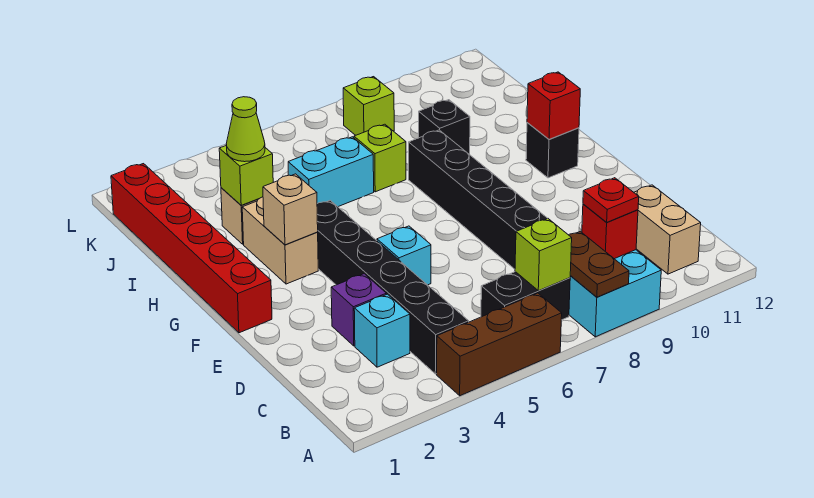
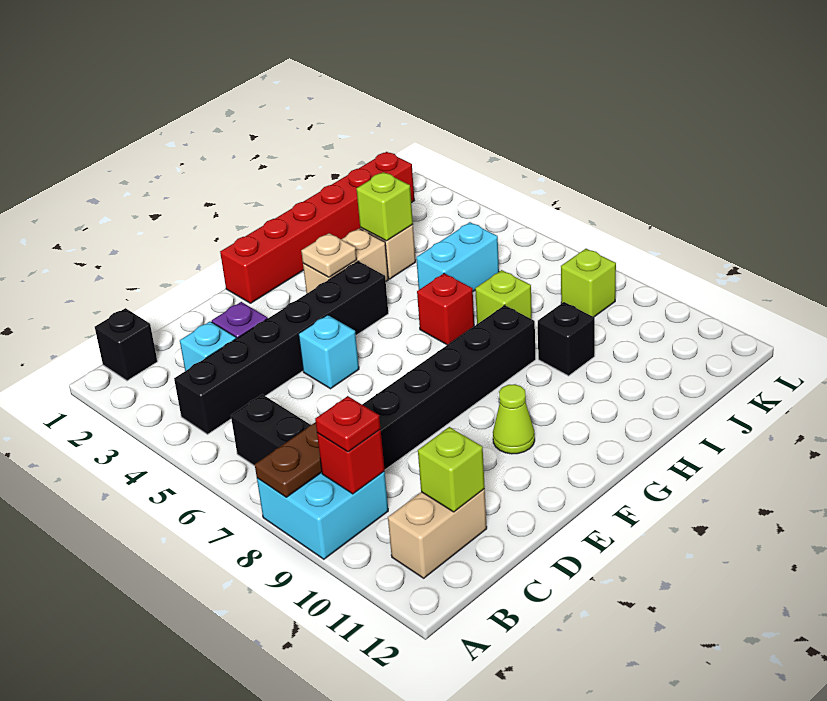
brown brick A4:A6 level 1 -> none
lime brick B7 level 2 -> lime brick C11 level 2
tan brick G3 level 2 -> tan plate G3 level 2
black brick G11 level 1 -> black brick B1 level 1
red brick G11 level 2 -> red brick H6 level 1
lime cone I3 level 3 -> lime cone F10 level 1
cyan brick I5:I6 level 1 -> cyan brick I5:J5 level 1

